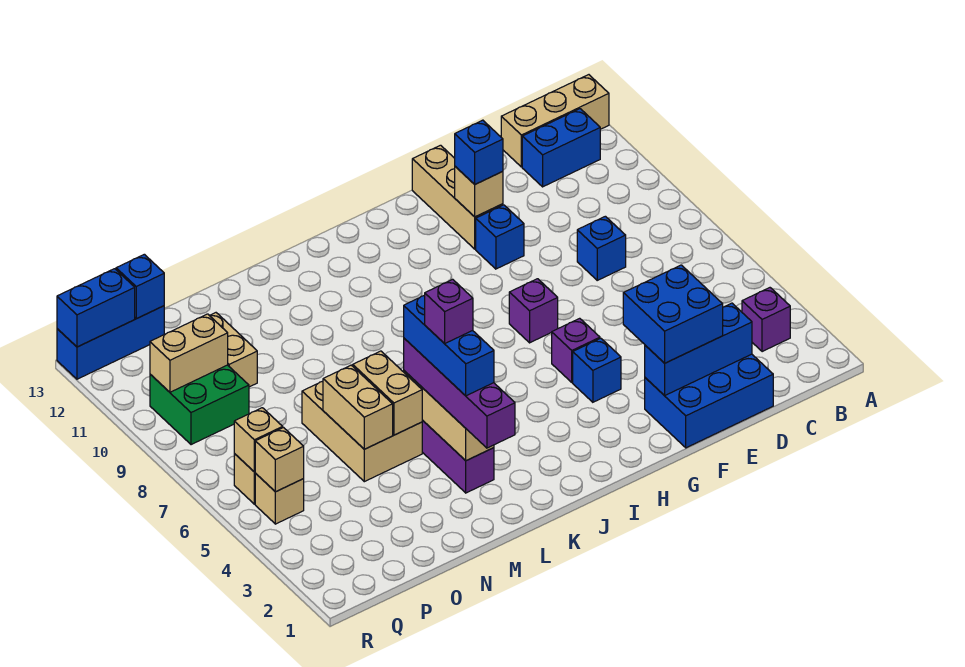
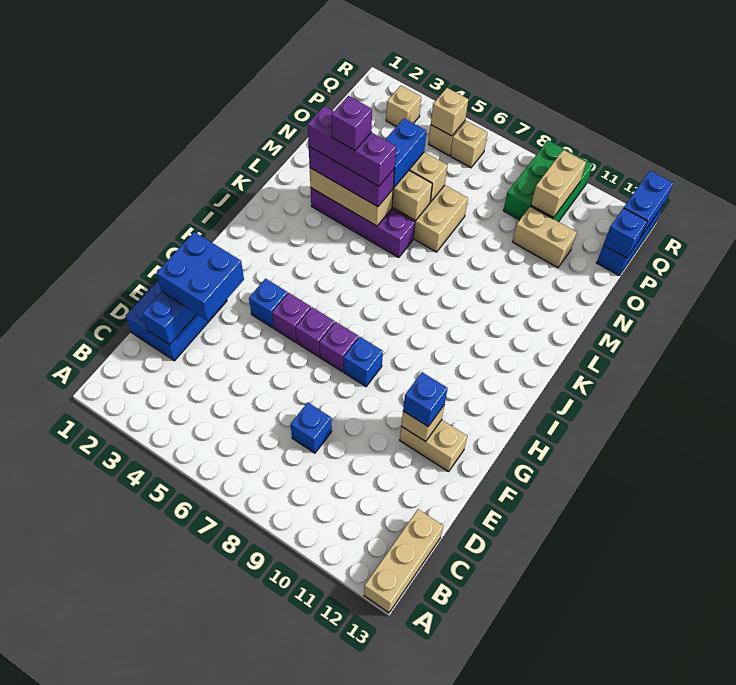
purple brick B3 level 1 -> purple brick G6 level 1
blue brick B12:C12 level 1 -> blue brick M5:N5 level 3
blue brick F10 level 1 -> blue brick G8 level 1
tan brick F11:F13 level 1 -> tan brick F11:F12 level 1
purple brick L2:L5 level 3 -> purple brick L3:L5 level 3
blue brick L3:L5 level 4 -> purple brick L3:L5 level 4
green brick P9:Q10 level 1 -> green brick P9:R10 level 1
tan brick Q6 level 2 -> tan brick Q3 level 1

